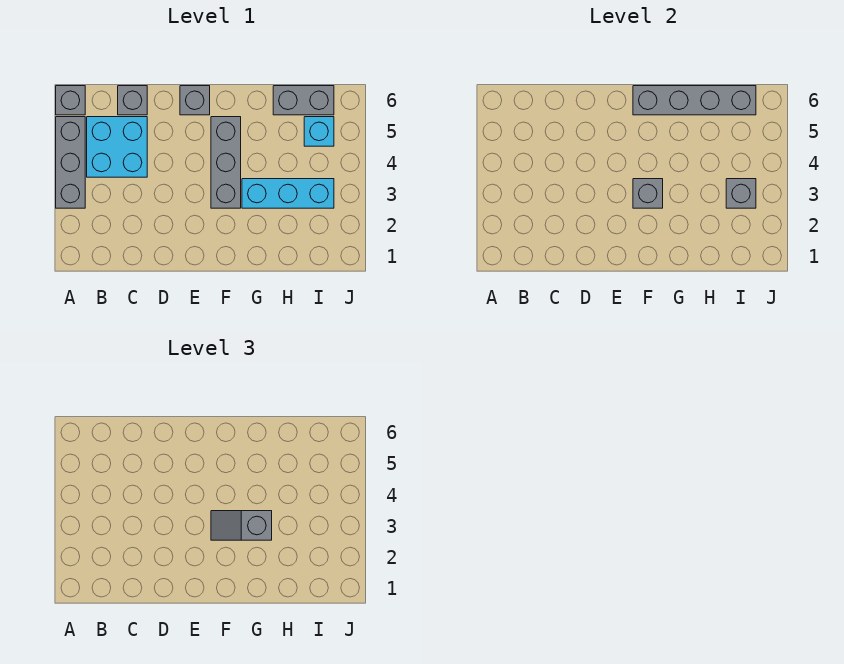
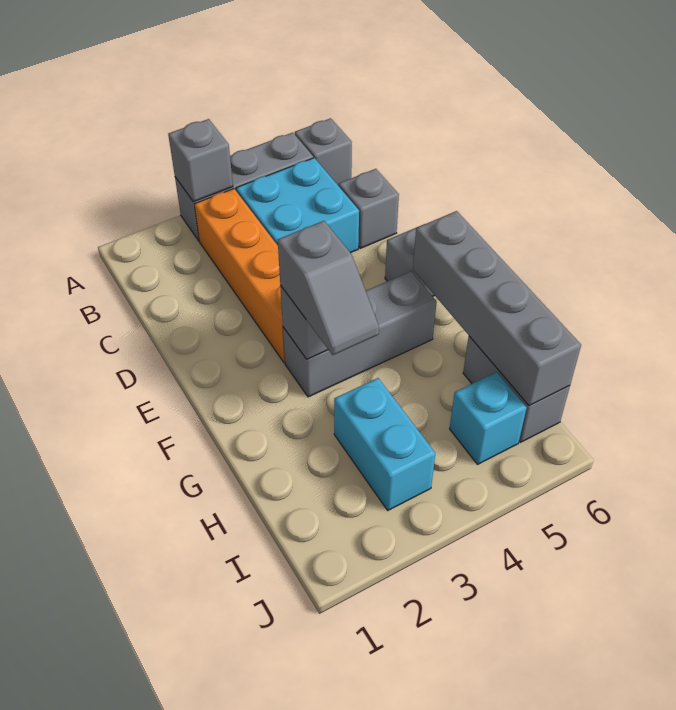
none -> orange brick B3:E3 level 1
grey slope F3:G3 level 3 top G -> grey slope F3:G3 level 3 top F
cyan brick G3:I3 level 1 -> cyan brick H3:I3 level 1
grey brick I3 level 2 -> grey brick A3 level 2

